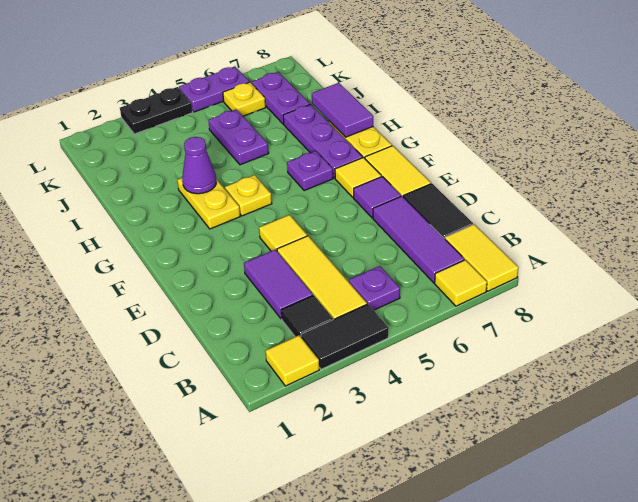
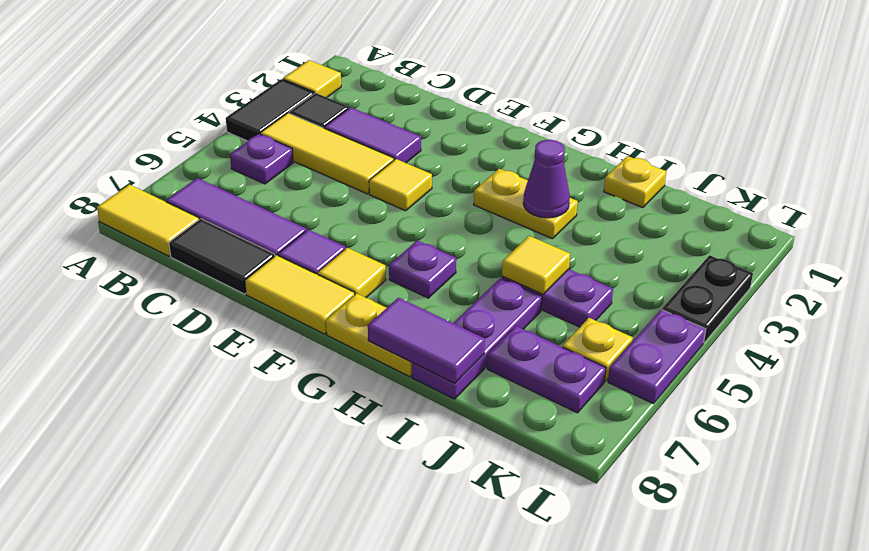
yellow tile A7 level 1 -> yellow tile I5 level 2
yellow plate G4 level 1 -> yellow plate I1 level 1
purple plate G7:I7 level 1 -> purple plate I6:I8 level 1

